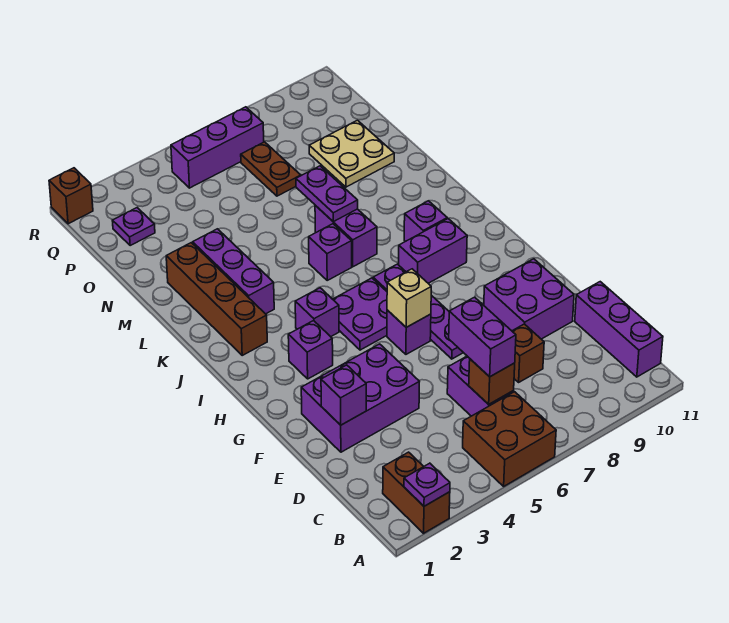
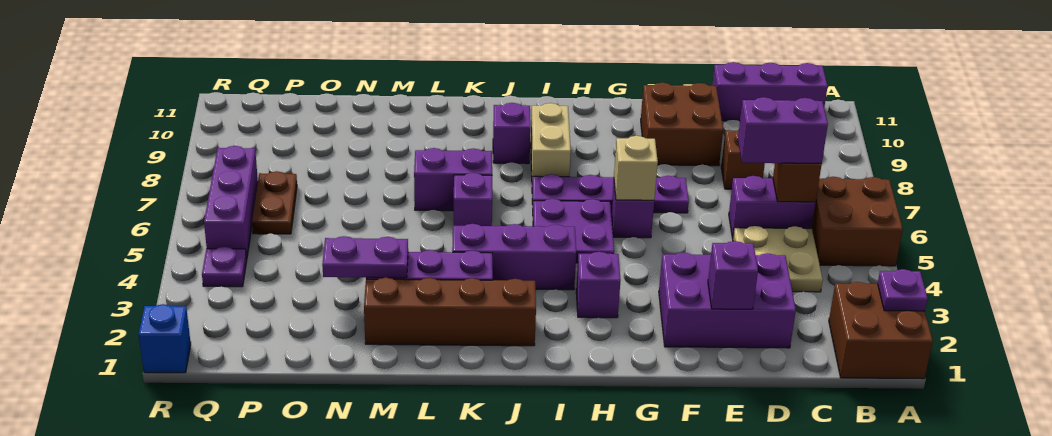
brown brick A2:B2 level 1 -> brown brick A1:B2 level 1
purple brick E2:F4 level 1 -> purple brick D2:F3 level 1
purple brick E9:F10 level 1 -> brown brick E9:F10 level 1
purple brick I4 level 1 -> purple brick I4:K4 level 1
purple brick I8:I9 level 1 -> tan brick I8:I9 level 1
purple plate L7:M7 level 2 -> purple plate M3:N3 level 2
tan plate N9:O10 level 1 -> tan plate C4:D5 level 1
brown plate O7:P7 level 1 -> brown plate P6:P7 level 1
purple plate P2 level 1 -> purple plate Q4 level 1
brown brick R1 level 1 -> blue brick R1 level 1

